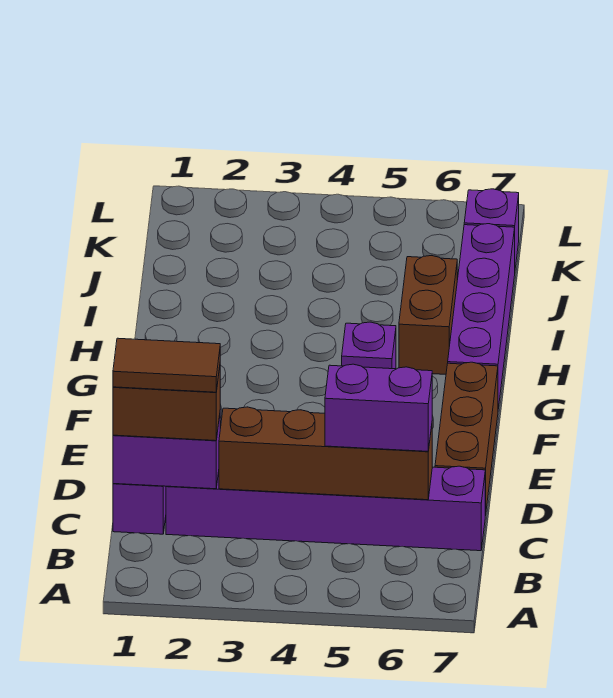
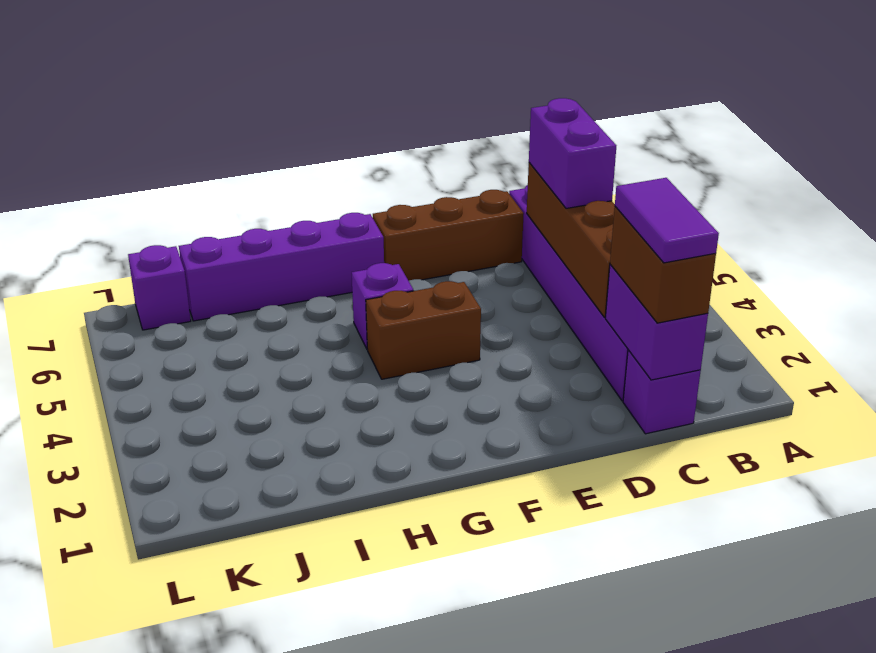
brown tile C1:C2 level 4 -> purple tile C1:C2 level 4
brown brick H6:I6 level 1 -> brown brick F4:G4 level 1

